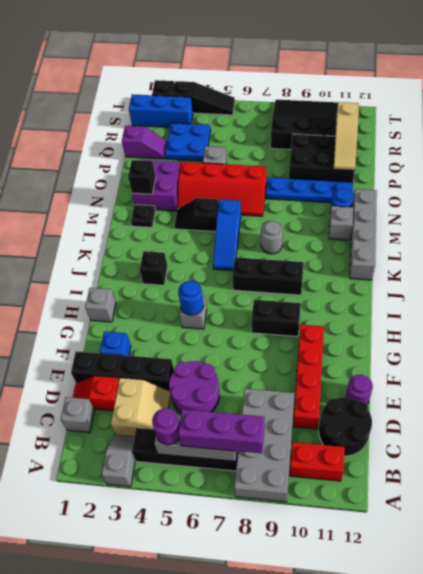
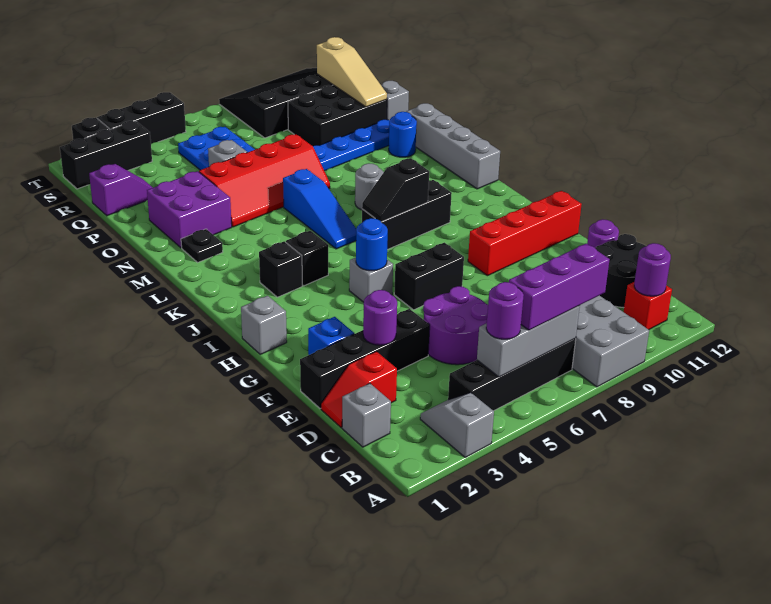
red brick B10:B11 level 1 -> red brick B11 level 1
none -> purple round brick B11 level 2
tan slope C3:D4 level 1 top 3 -> none
red brick D10:G10 level 1 -> red brick G9:G12 level 1
none -> purple round brick E3 level 2
black brick H8:H9 level 1 -> black brick G6:G7 level 1
black slope M4:M5 level 1 top 5 -> black slope J7:J8 level 2 top 8
grey brick M11 level 1 -> grey brick P12 level 1
black brick N2 level 2 -> black brick J4 level 1
blue plate Q3:R4 level 1 -> blue plate Q5:R6 level 1
blue brick S1:S3 level 1 -> black brick S1:S3 level 1
black slope T3:T5 level 1 top 3 -> black brick T3:T5 level 1

